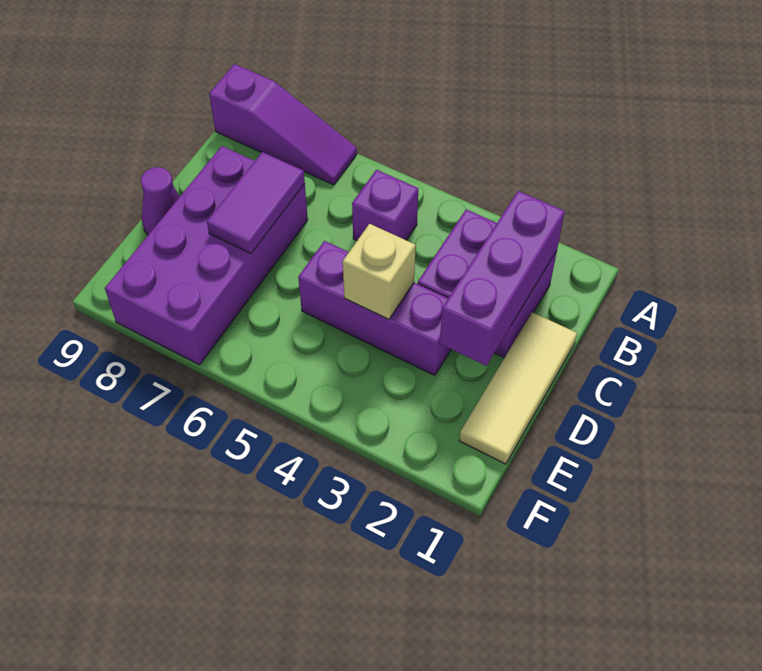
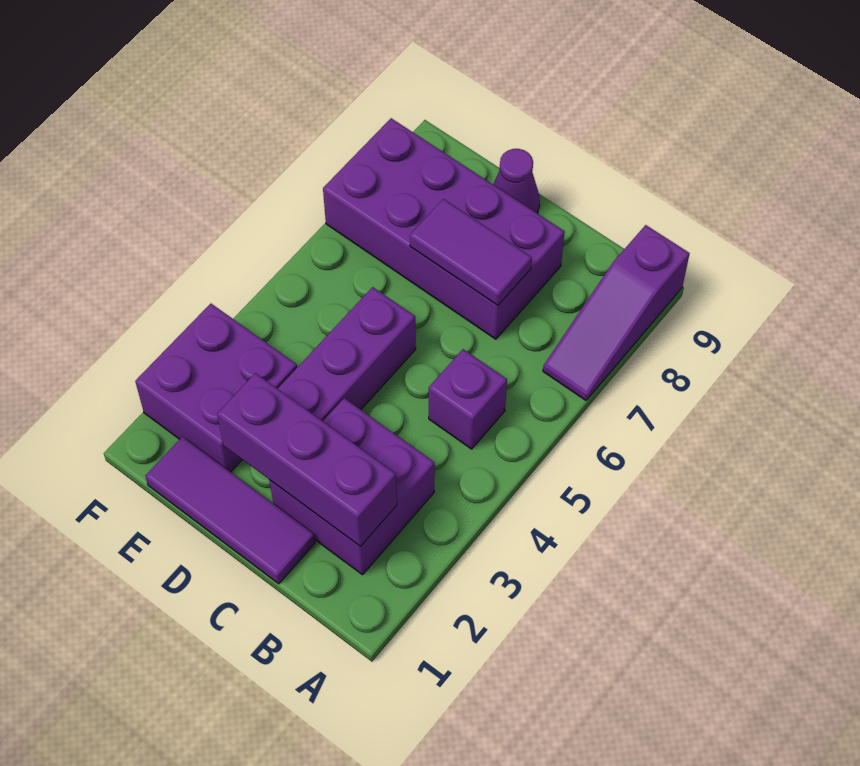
tan tile C1:E1 level 1 -> purple tile C1:E1 level 1
tan brick D4 level 2 -> none
none -> purple brick E2:F3 level 1

